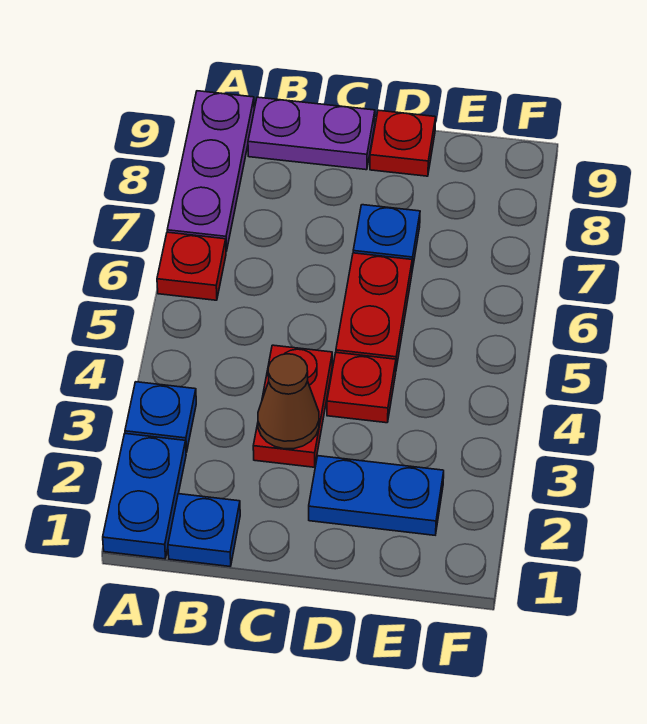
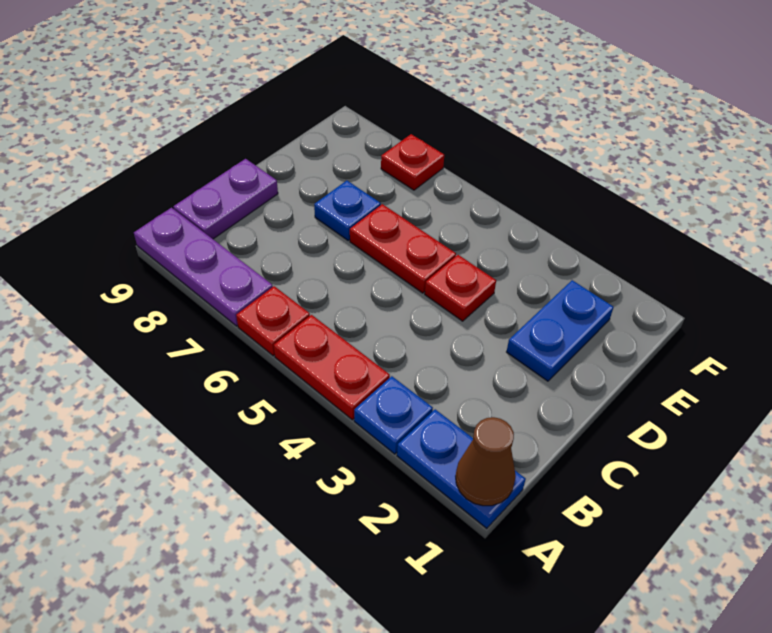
blue plate B1 level 1 -> none
red plate C3:C4 level 1 -> red plate A4:A5 level 1
brown cone C3 level 2 -> brown cone A1 level 2
red plate D9 level 1 -> red plate F7 level 1

